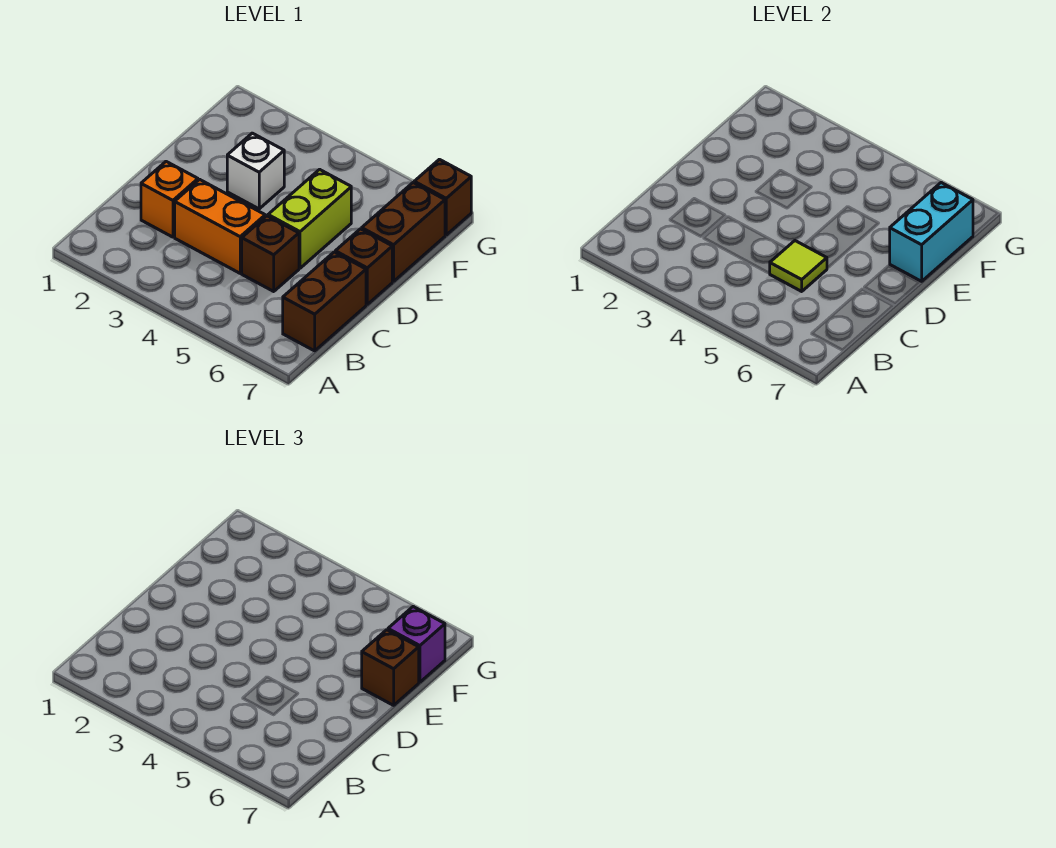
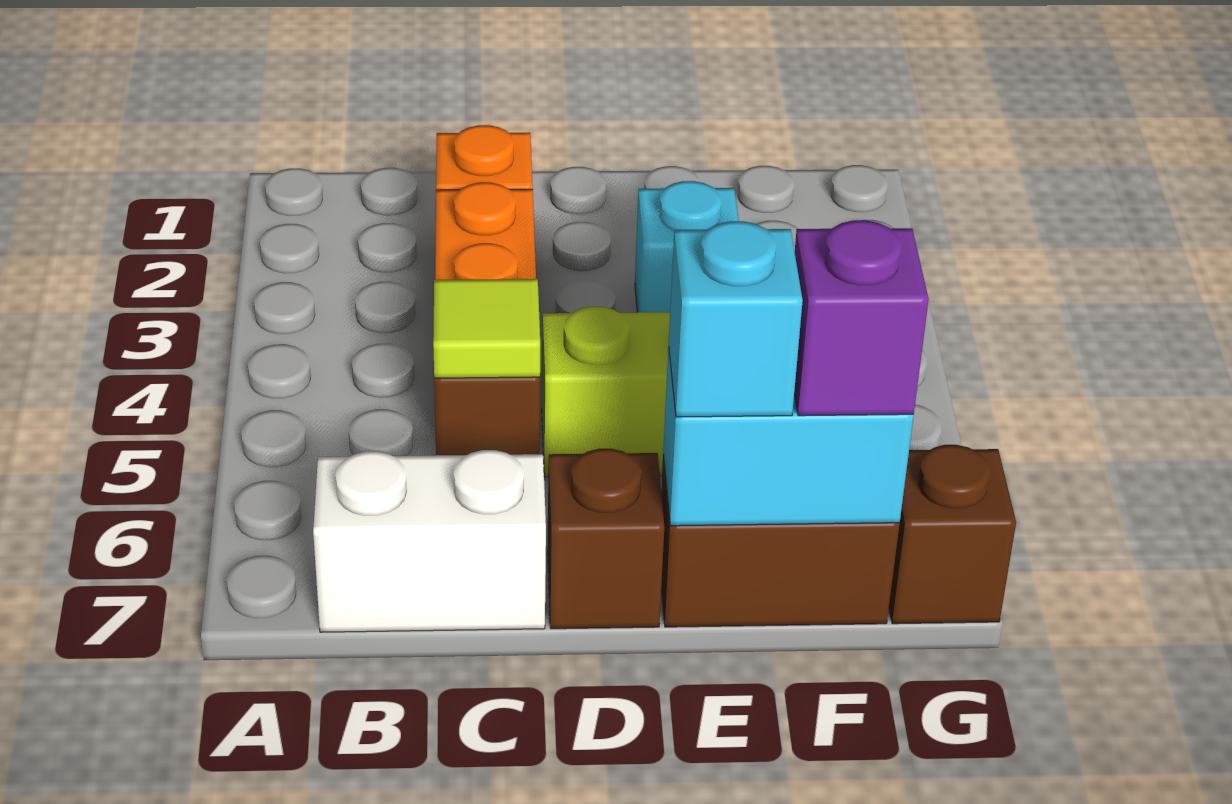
brown brick B7:C7 level 1 -> white brick B7:C7 level 1
white brick E3 level 1 -> cyan brick E3 level 1
brown brick E7 level 3 -> cyan brick E7 level 3

